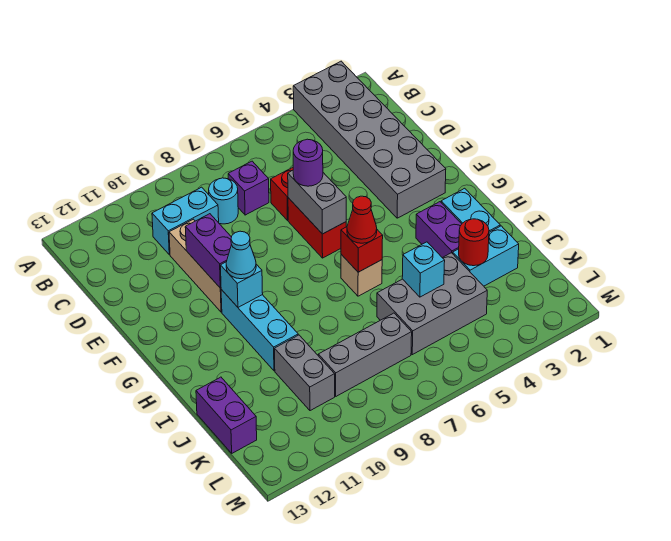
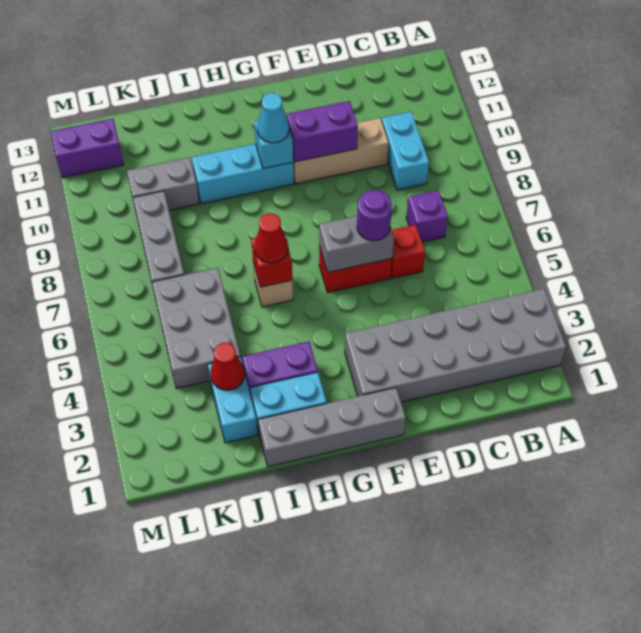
cyan round brick C8 level 1 -> none
none -> grey brick F1:I1 level 1
red round brick J3 level 2 -> red cone J3 level 2
cyan brick J5 level 2 -> none
purple brick J13:K13 level 1 -> purple brick L12:M12 level 1

